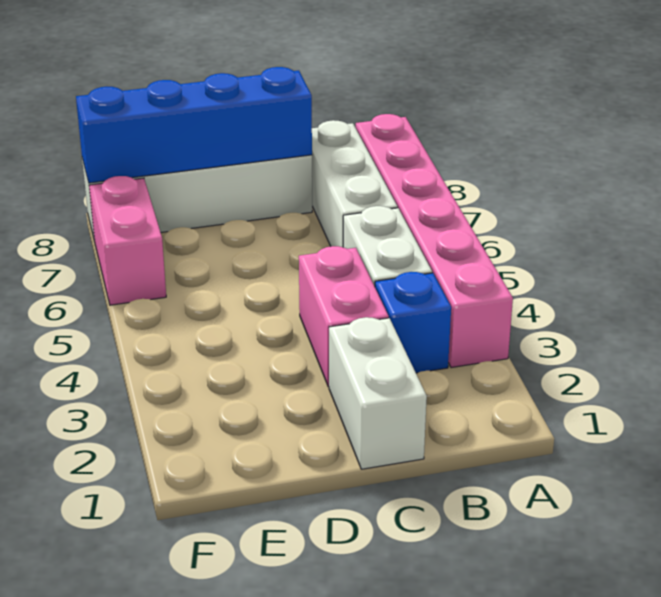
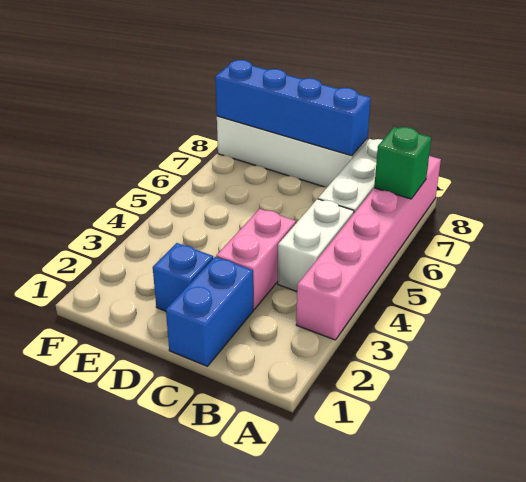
none -> green brick A7 level 2
blue brick B3 level 1 -> blue brick D2 level 1
white brick C1:C2 level 1 -> blue brick C1:C2 level 1
pink brick F6:F7 level 1 -> none

